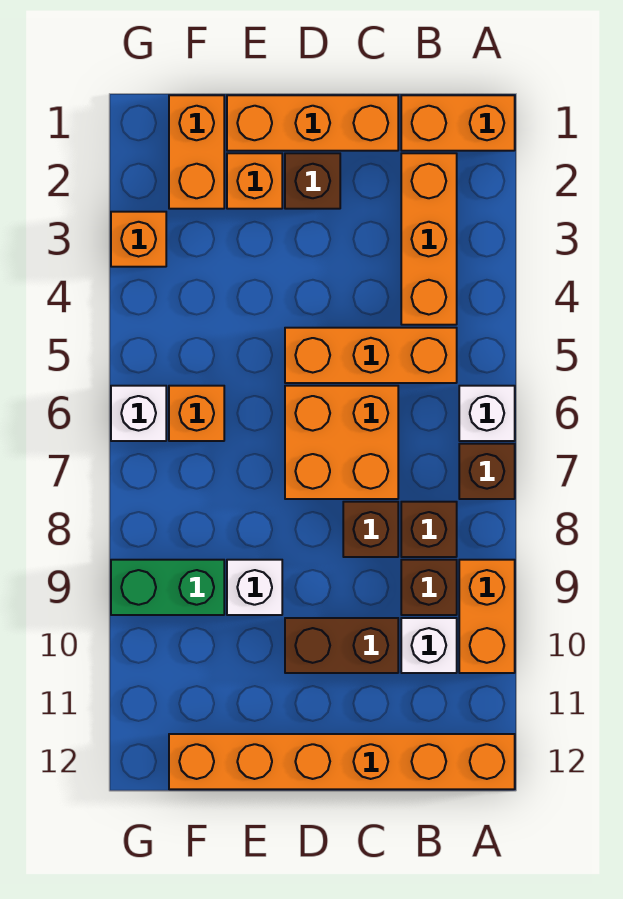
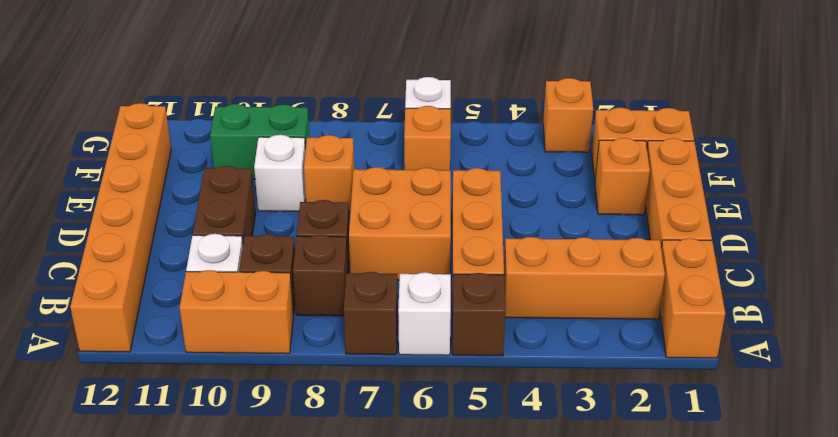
brown brick D2 level 1 -> brown brick A5 level 1
none -> orange brick E8 level 1
green brick F9:G9 level 1 -> green brick F9:F10 level 1

